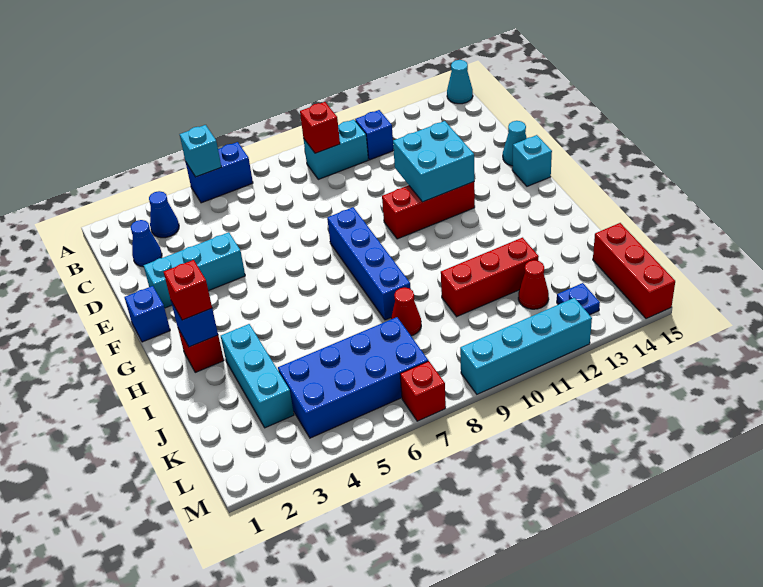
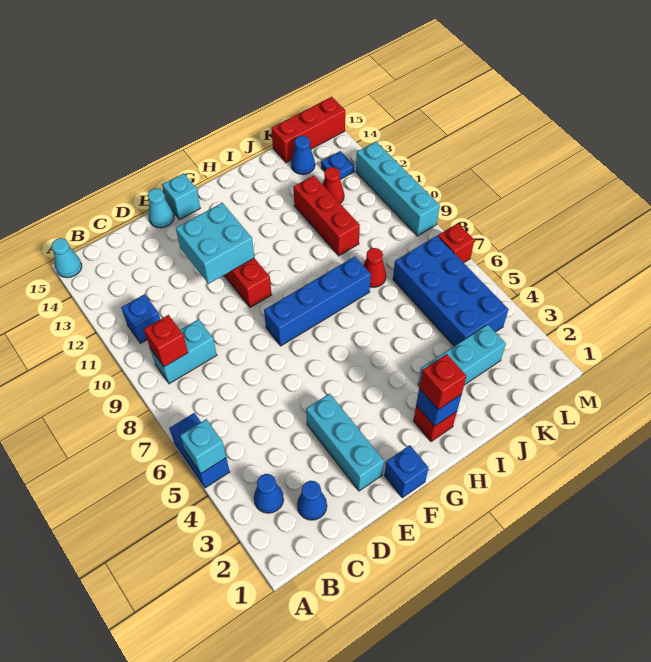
cyan brick B9:B10 level 1 -> cyan brick B9:C9 level 1
none -> blue cone K14 level 1

